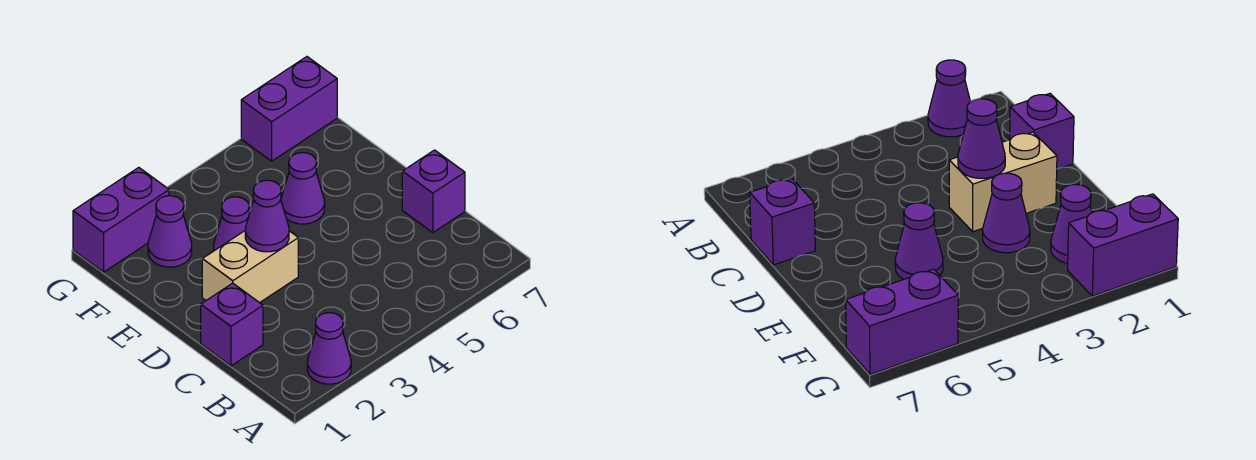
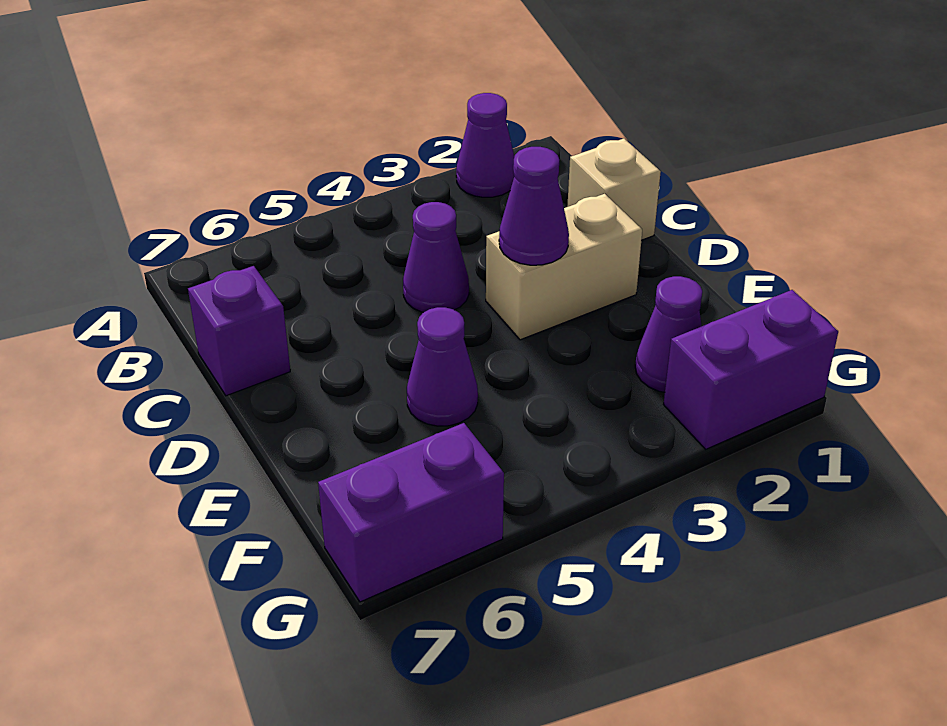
purple brick C1 level 1 -> tan brick C1 level 1
purple cone E3 level 1 -> purple cone C4 level 1

